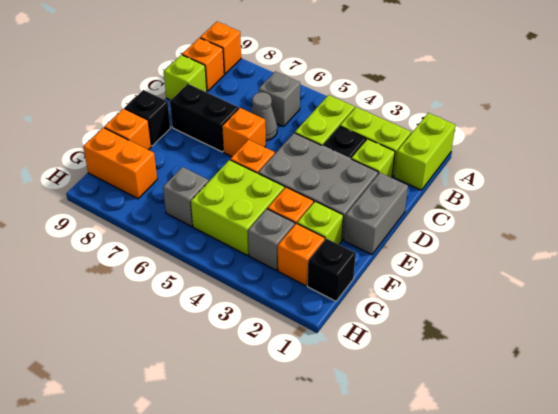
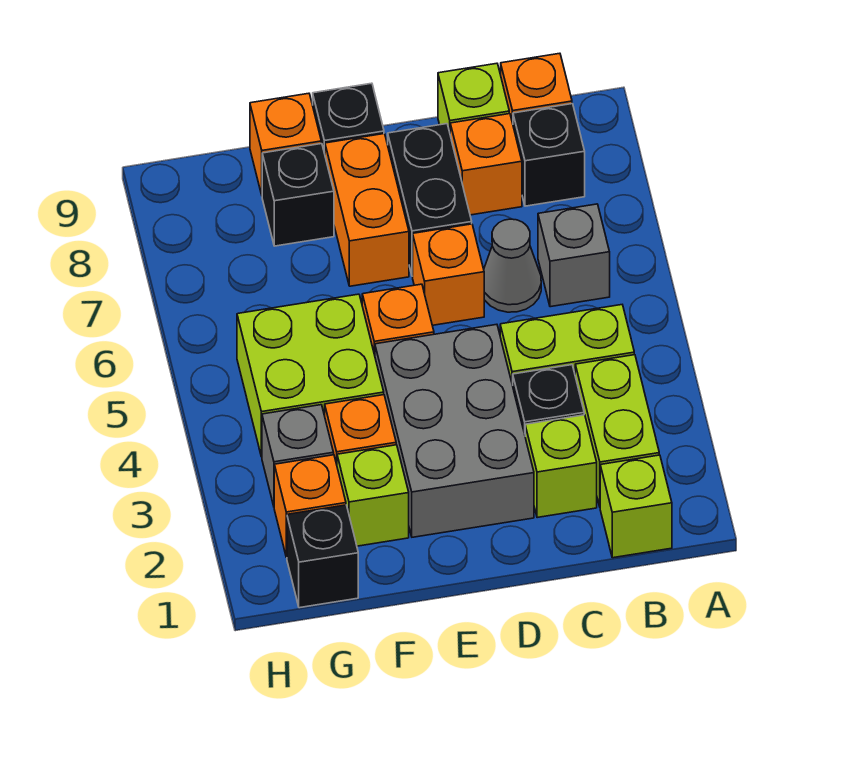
lime brick A1:B1 level 1 -> lime brick B1 level 1
orange brick A9 level 1 -> orange brick C8 level 1
none -> black brick B8 level 1
grey brick D1:E1 level 1 -> none
none -> black brick F8 level 1
grey brick G6 level 1 -> none
orange brick G8:G9 level 1 -> orange brick E7:E8 level 1

